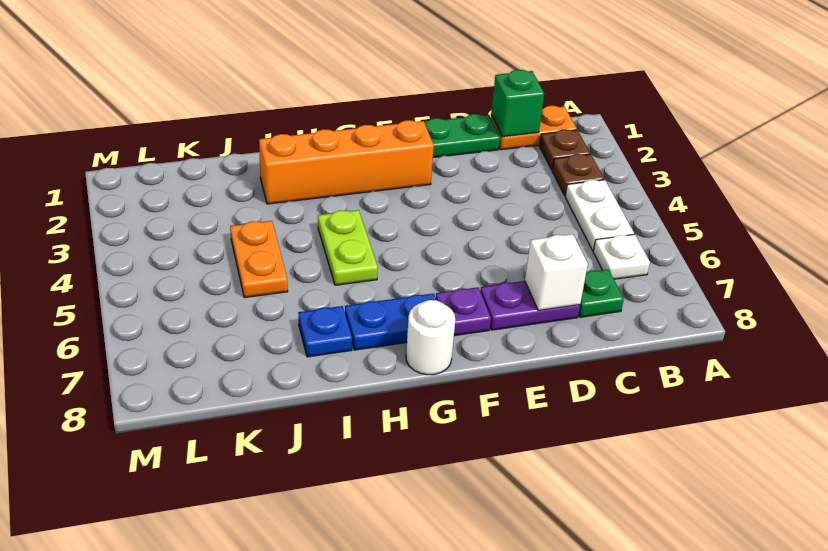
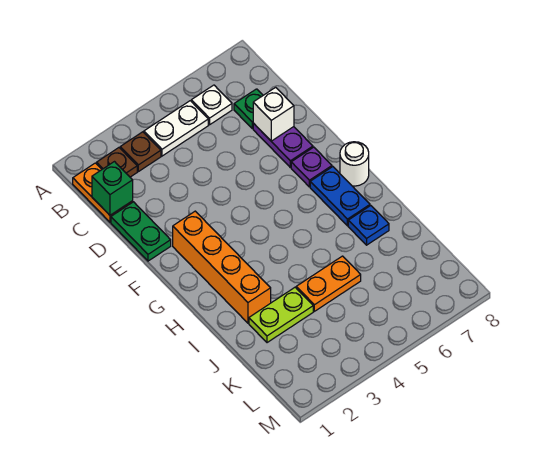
lime plate H4:H5 level 1 -> lime plate J2:J3 level 1

